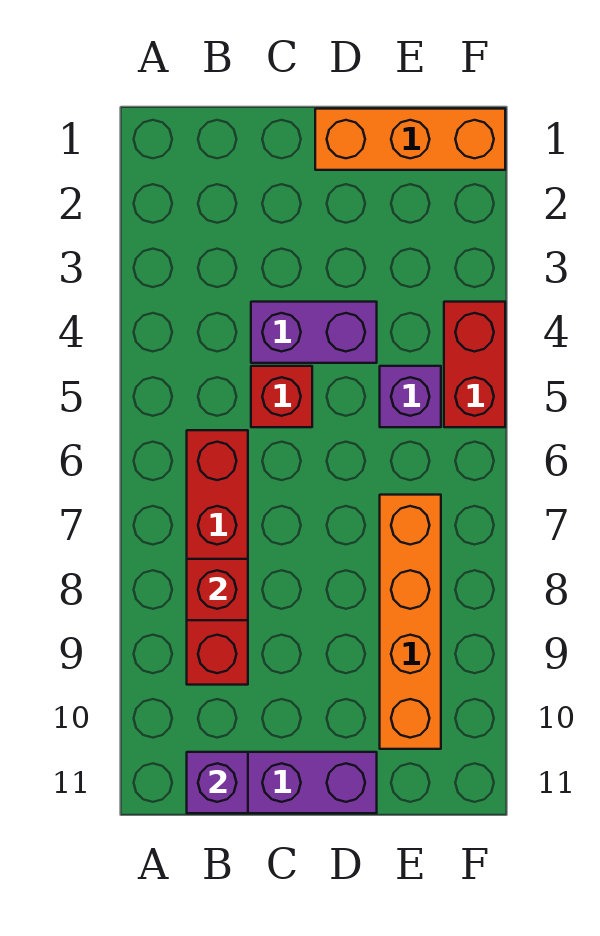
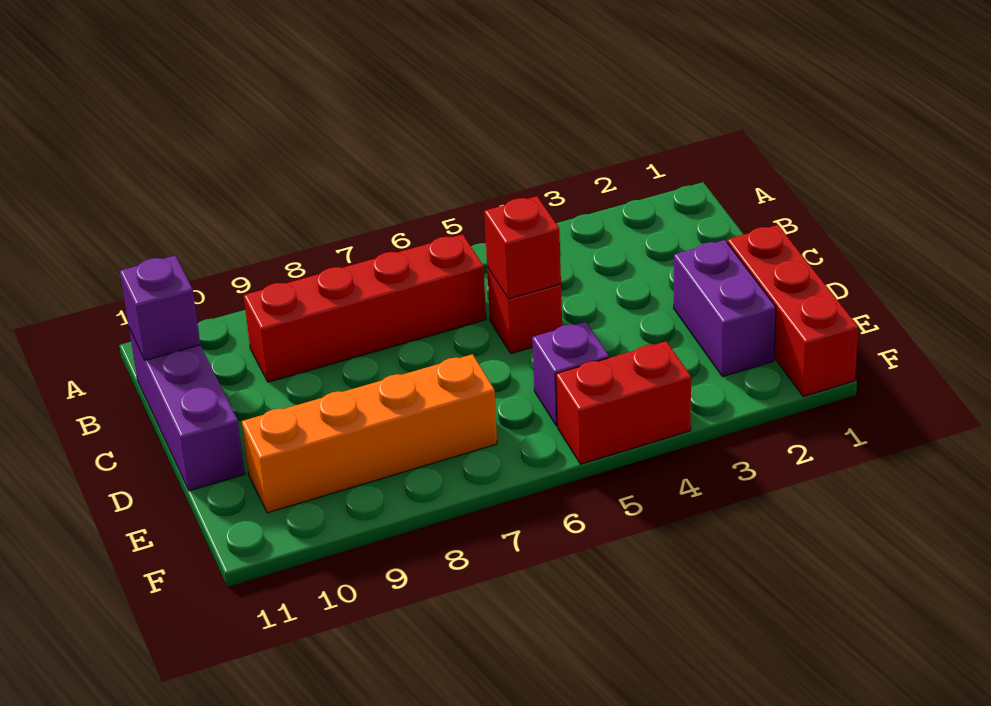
red brick B8 level 2 -> red brick C5 level 2
purple brick C4:D4 level 1 -> purple brick D2:E2 level 1
orange brick D1:F1 level 1 -> red brick D1:F1 level 1

